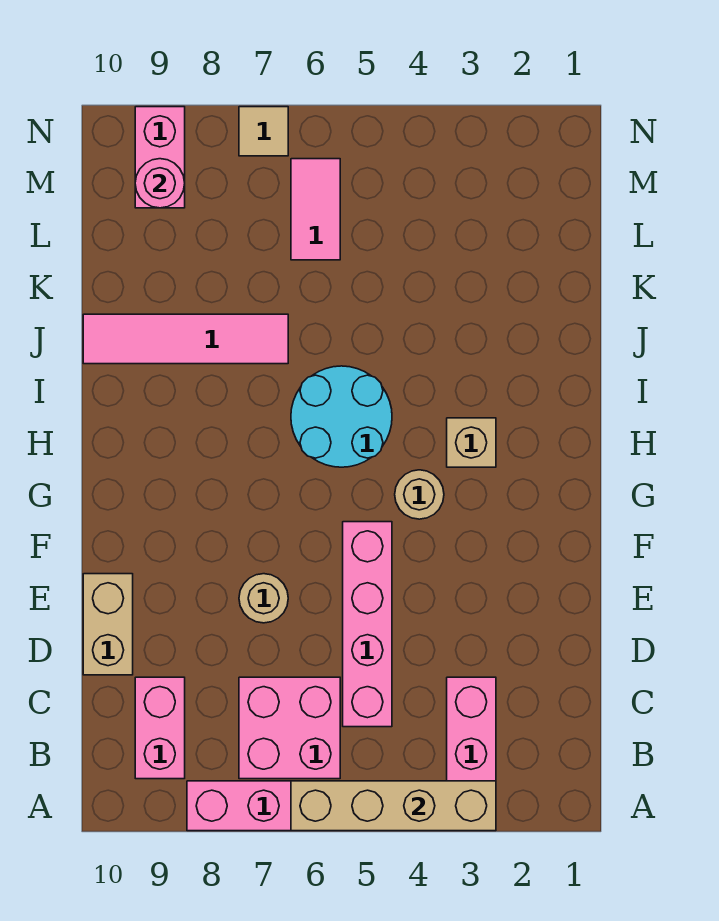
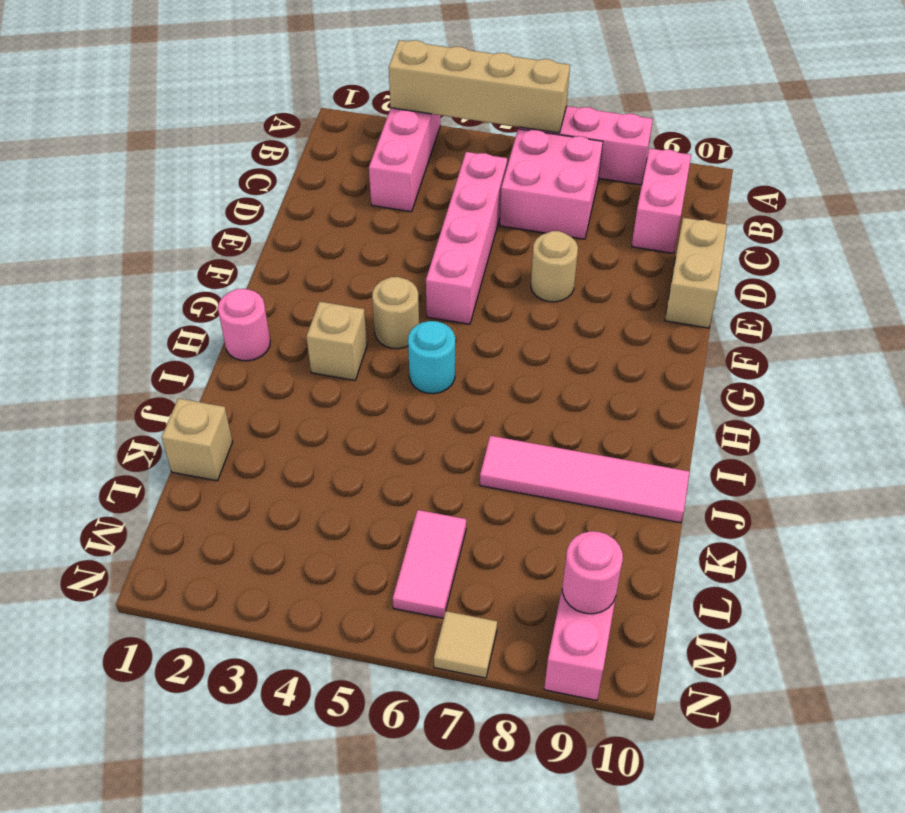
none -> pink round brick H1 level 1
cyan round brick H5:I6 level 1 -> cyan round brick H5 level 1
none -> tan brick K1 level 1

